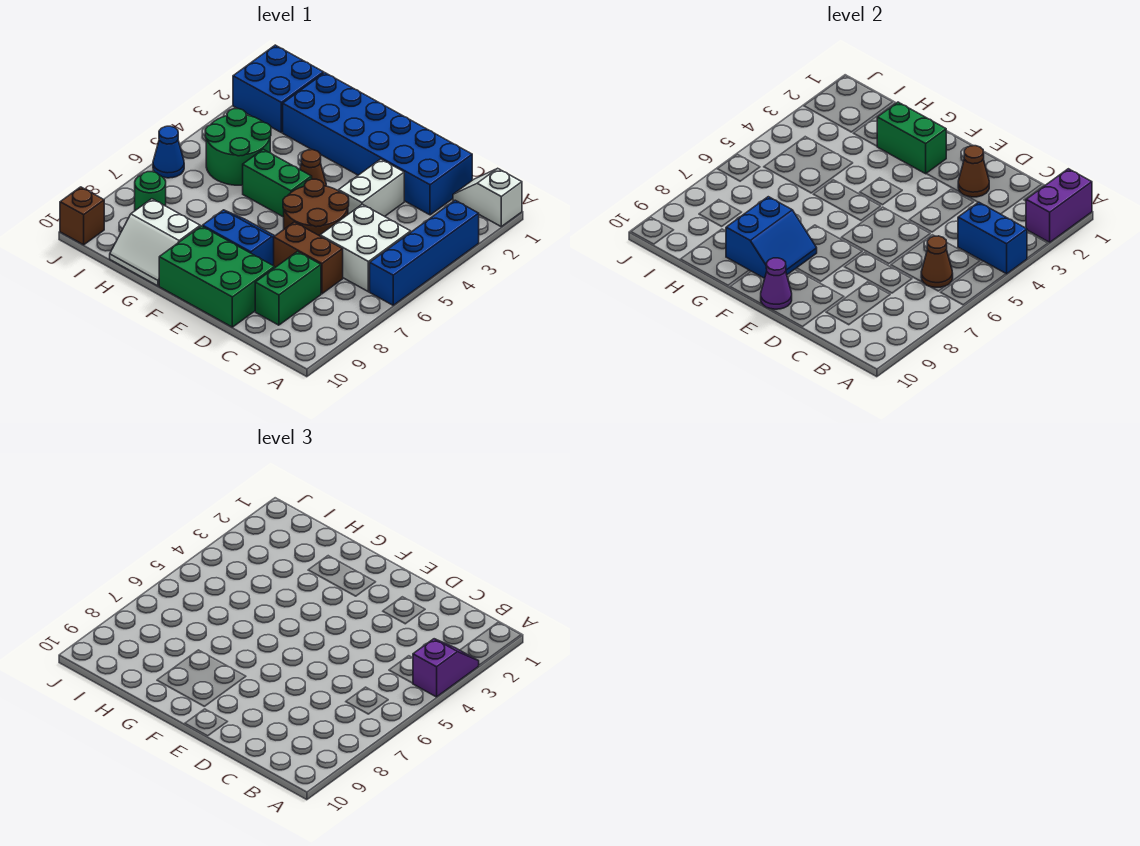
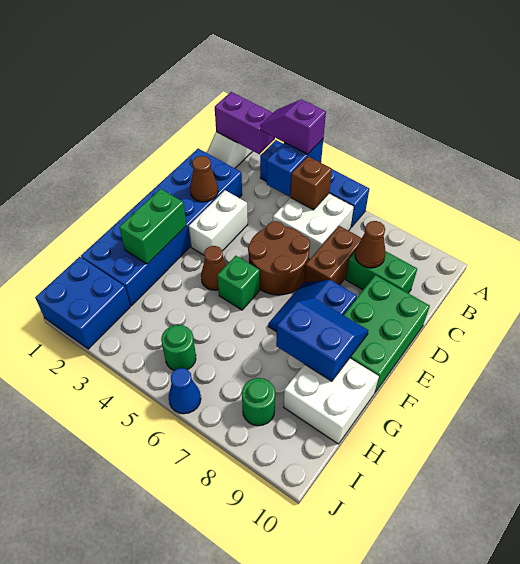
brown cone B6 level 2 -> brown cone C8 level 2
white brick D3:D4 level 1 -> white brick D3:E3 level 1
purple cone E10 level 2 -> none
green brick F5:G5 level 1 -> green brick F5 level 1
white slope G9:H10 level 1 top 9 -> white brick G9:H10 level 1
green round brick H4:I5 level 1 -> green round brick I5 level 1
brown brick J10 level 1 -> brown brick B5 level 2

